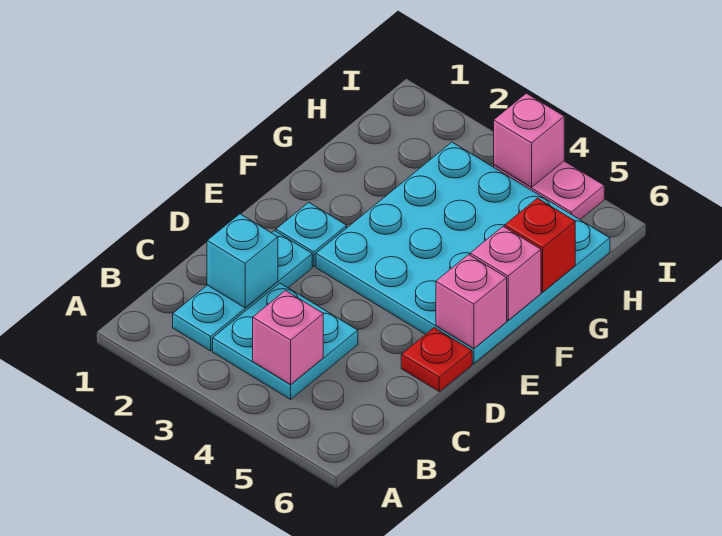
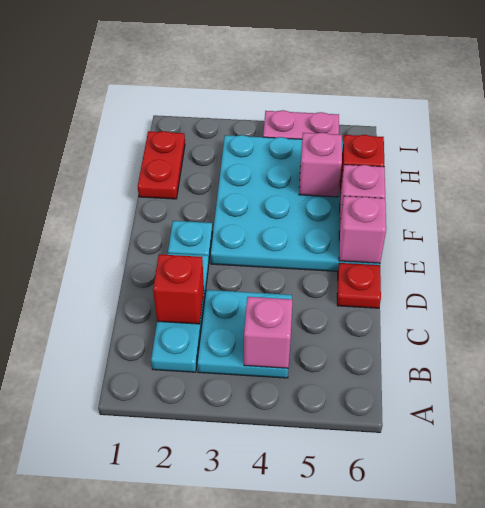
cyan brick C2 level 2 -> red brick C2 level 2
none -> red plate G1:H1 level 1
pink brick I4 level 2 -> pink brick G5 level 2

